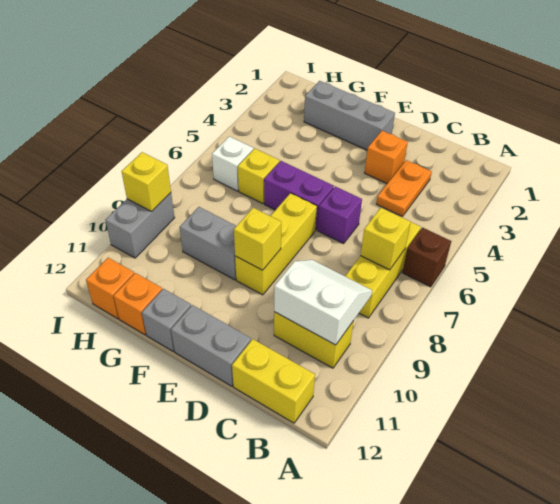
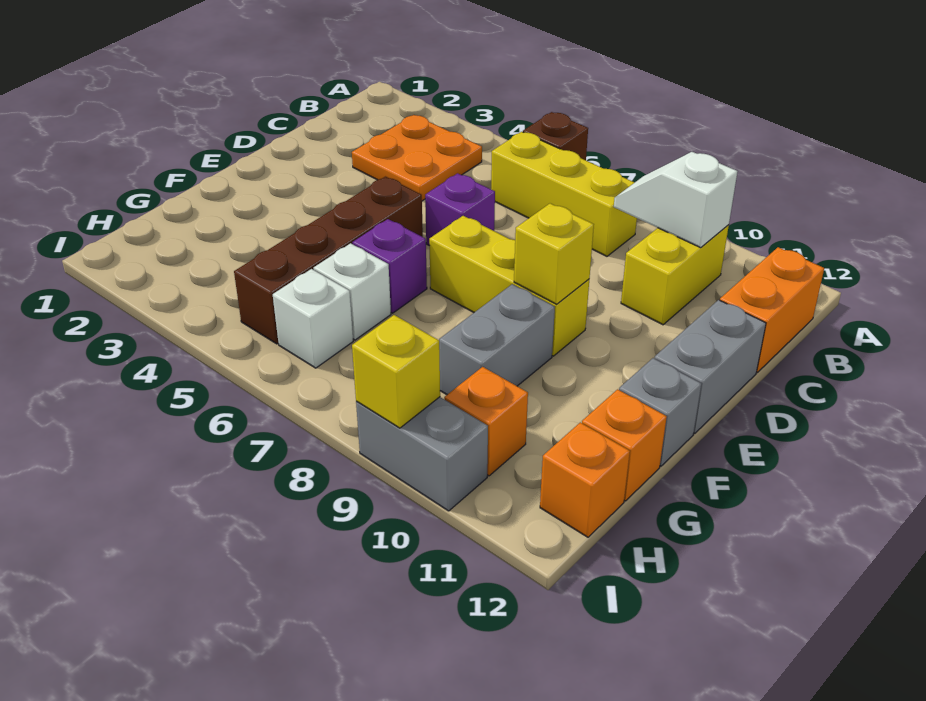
yellow brick B7 level 2 -> none
white slope B9:C10 level 2 top 10 -> white slope B9:B10 level 2 top 10
yellow brick B12:C12 level 1 -> orange brick B12:C12 level 1
orange plate C3:C4 level 1 -> orange plate B3:C4 level 1
orange brick D3 level 1 -> orange brick H10 level 1
grey brick E2:G2 level 1 -> none
none -> brown brick E5:H5 level 1
purple brick E6:F6 level 1 -> purple brick F6 level 1
yellow brick G6 level 1 -> white brick G6 level 1

